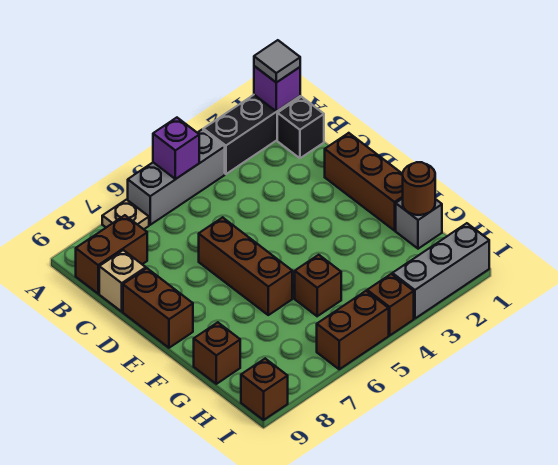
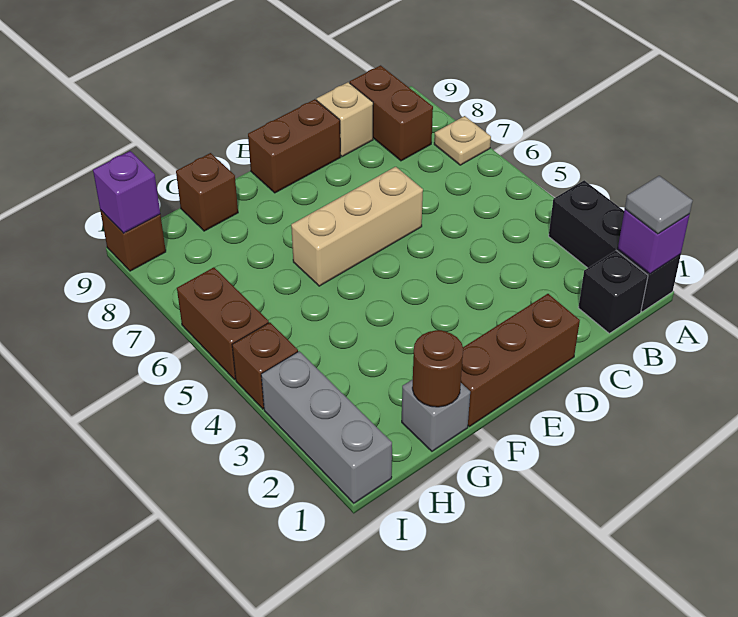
grey brick A4:A6 level 1 -> none
purple brick A5 level 2 -> purple brick I9 level 2
brown brick D6:F6 level 1 -> tan brick D6:F6 level 1
brown brick G5 level 1 -> none

